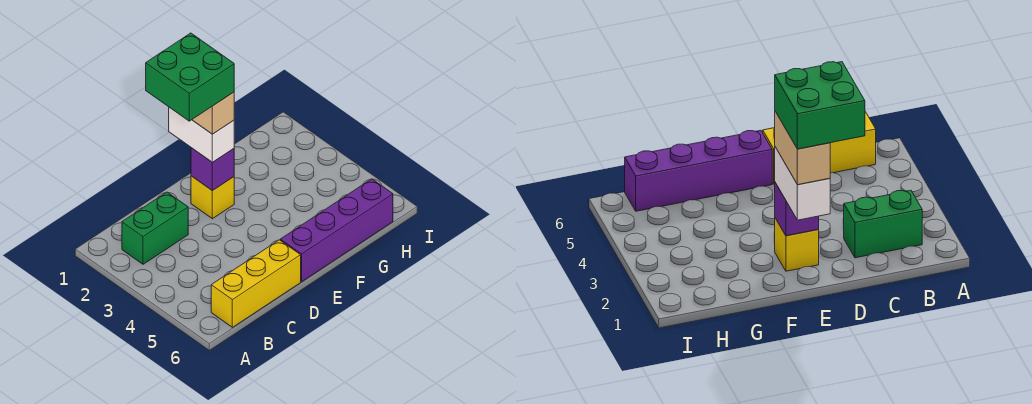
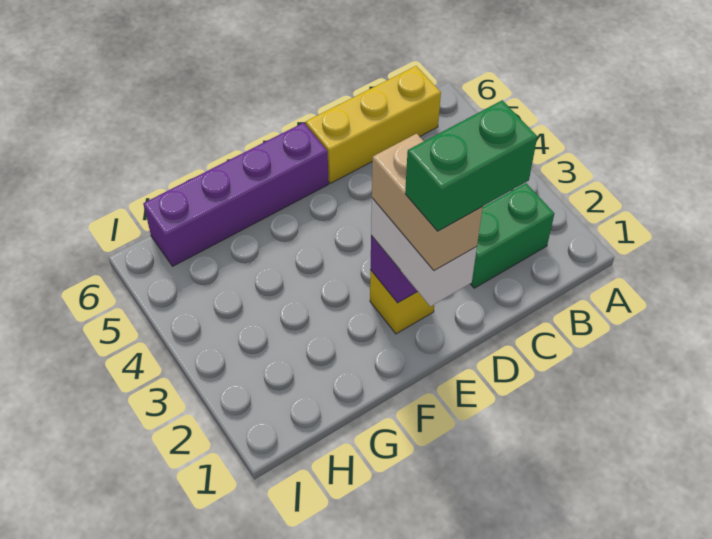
green brick D1:E2 level 5 -> green brick D1:E1 level 5

